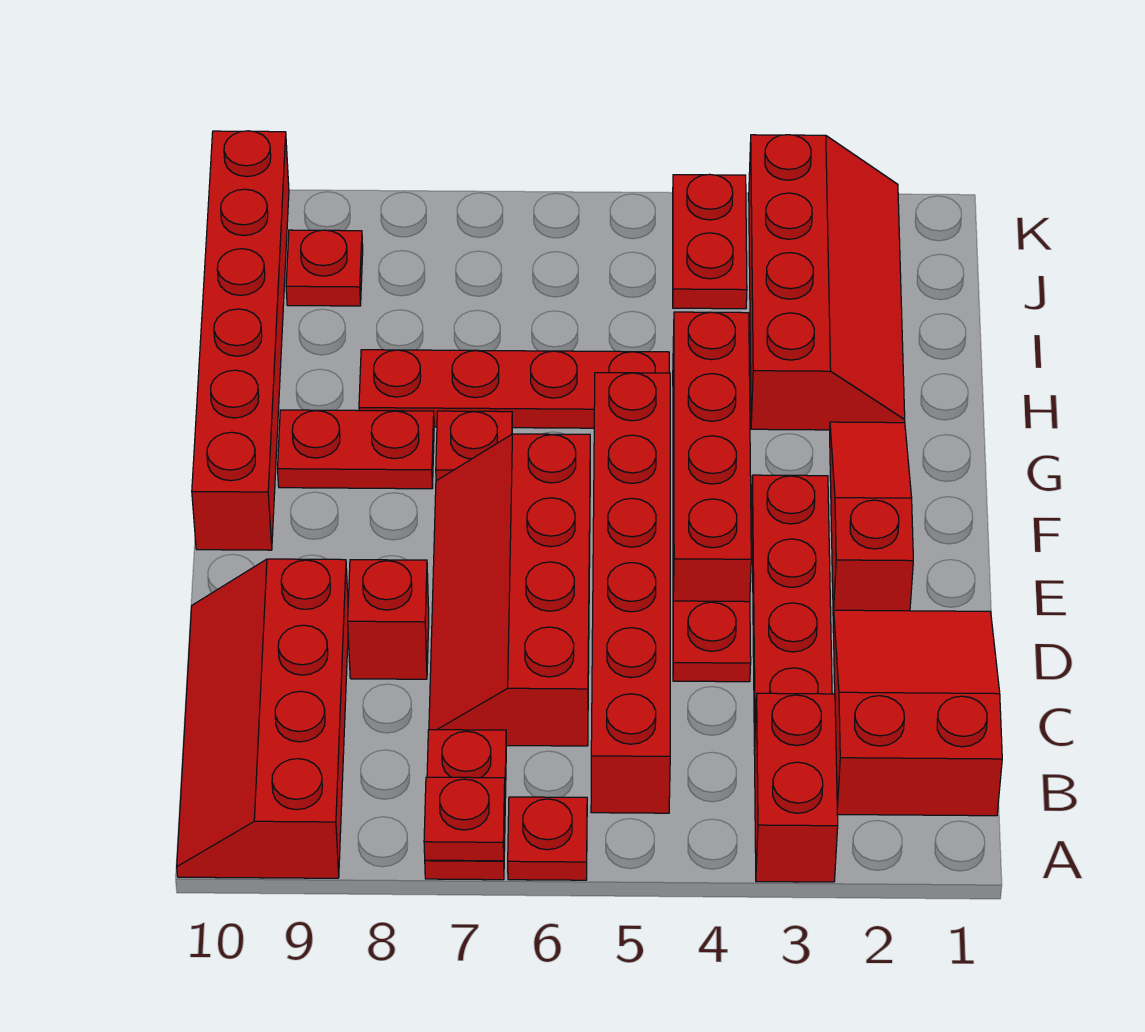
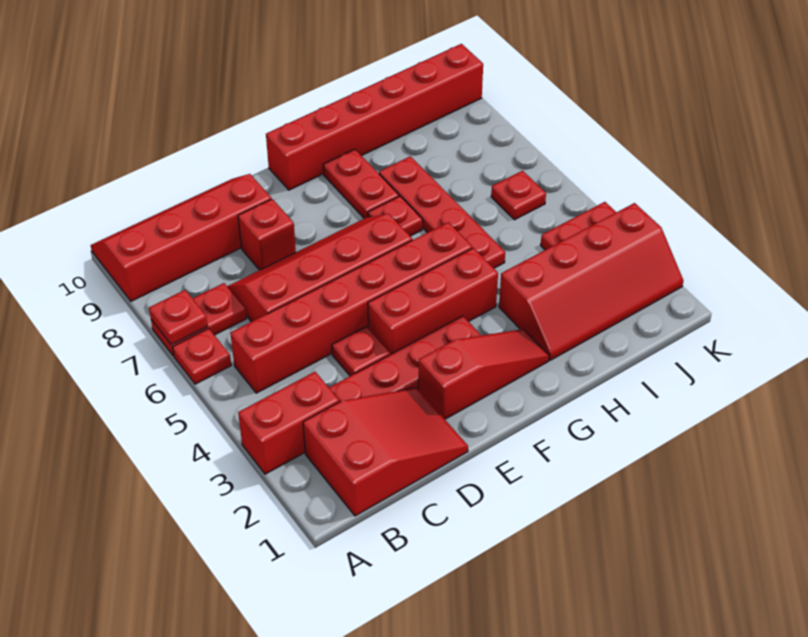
red brick E4:H4 level 1 -> red brick E4:G4 level 1
red plate J9 level 1 -> red plate J6 level 1

